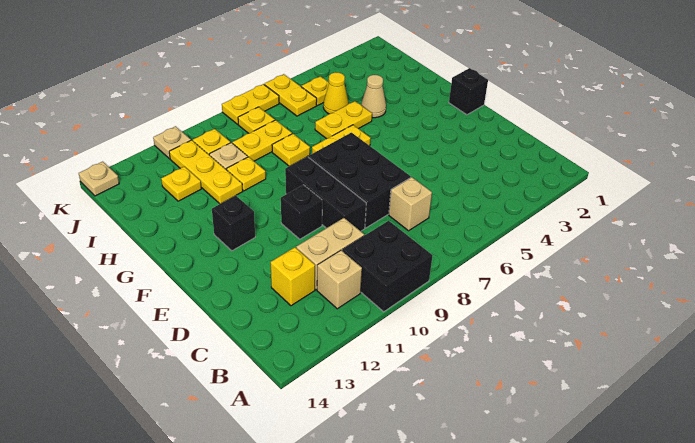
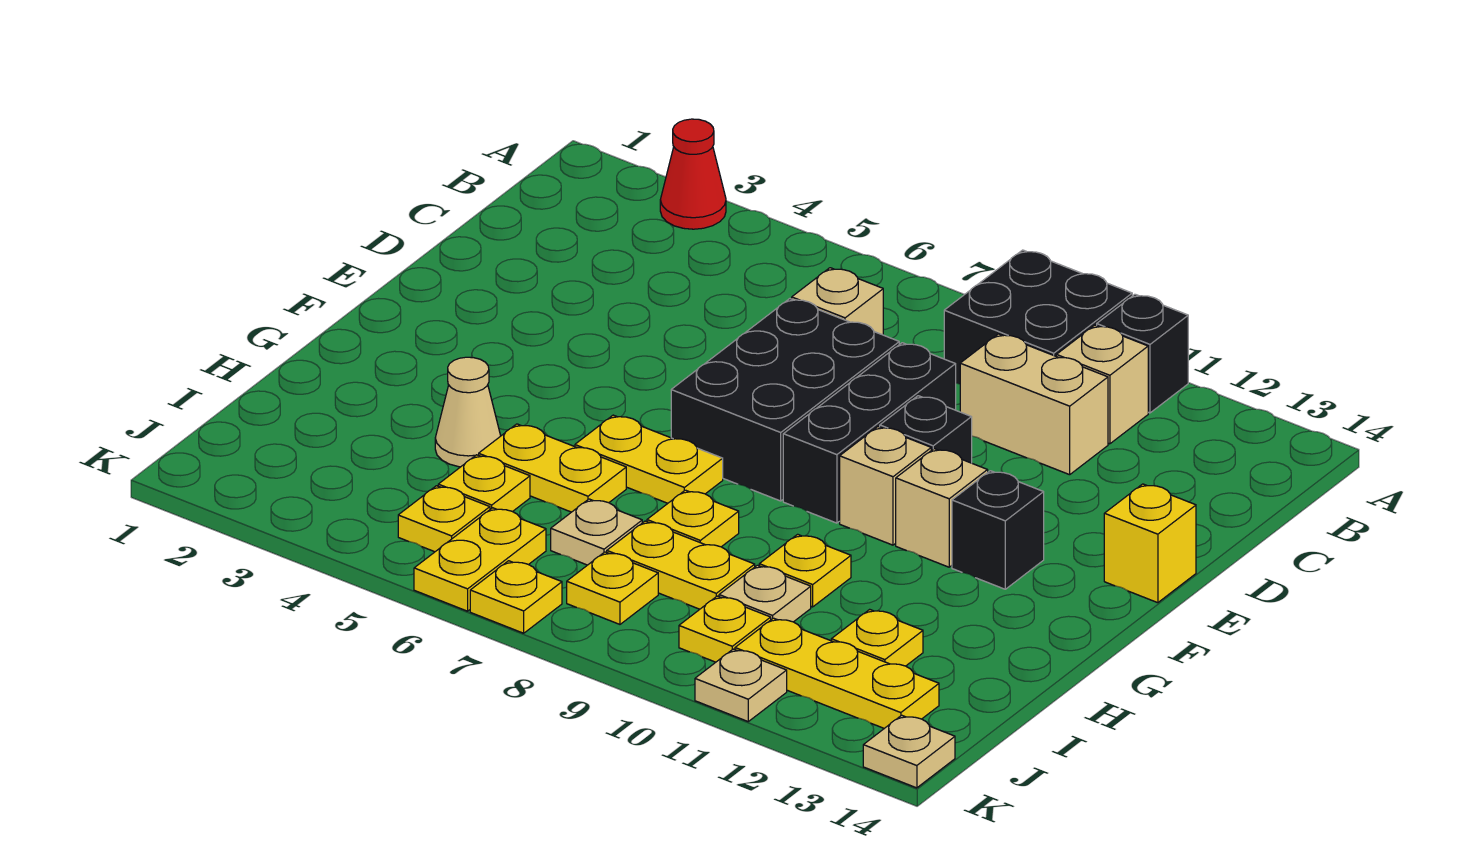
none -> red cone A3 level 1
yellow brick C12 level 1 -> yellow brick E14 level 1
black brick F1 level 1 -> black brick A11 level 1
none -> tan brick F10 level 1
none -> tan brick F11 level 1
yellow plate H11:J11 level 1 -> yellow plate J11:J13 level 1
yellow cone I5 level 1 -> yellow plate I5 level 1
none -> tan plate I7 level 1
yellow plate K7:K8 level 1 -> yellow plate K7 level 1

